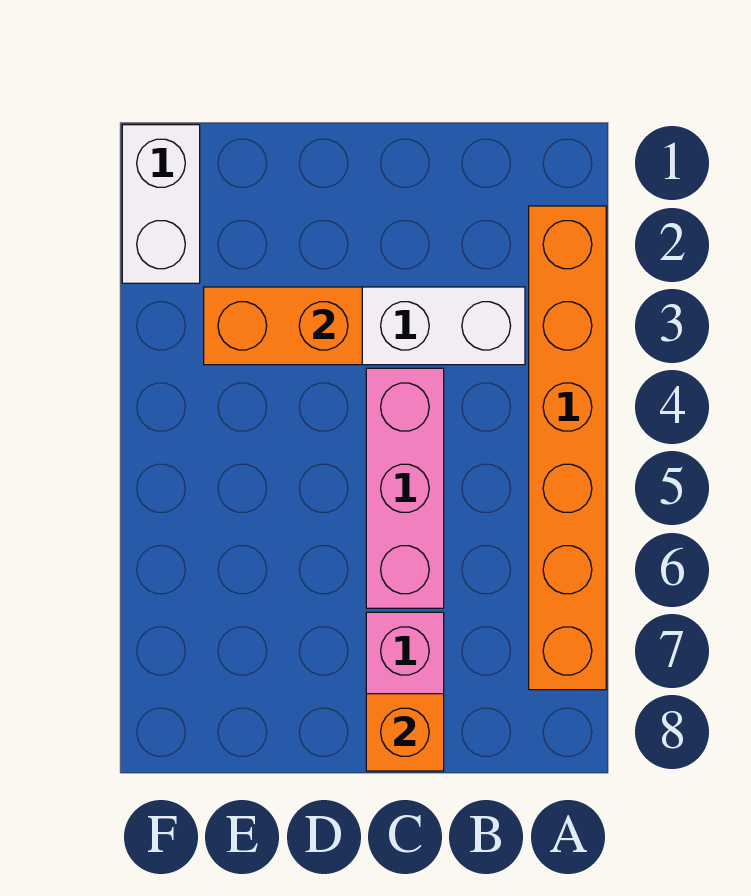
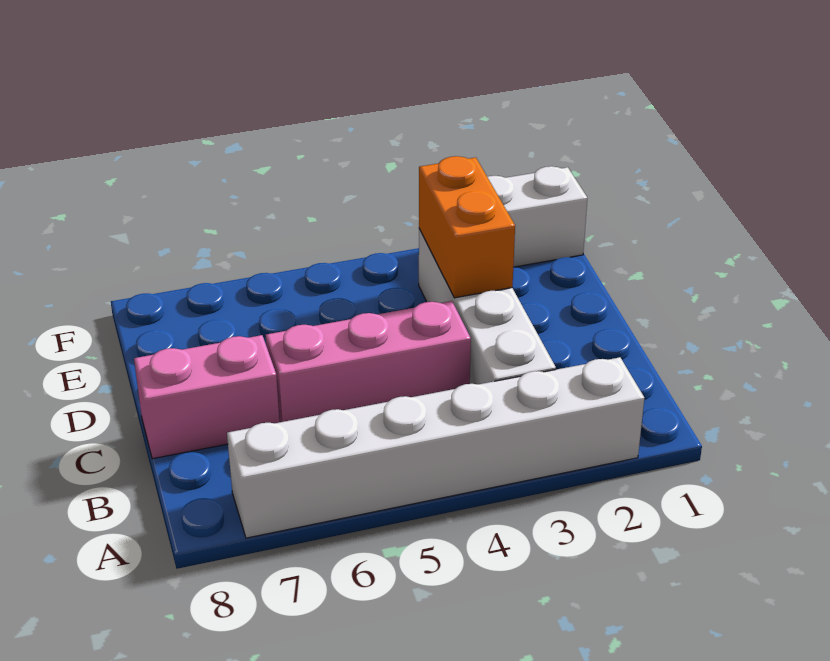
orange brick A2:A7 level 1 -> white brick A2:A7 level 1
orange brick C8 level 2 -> none

